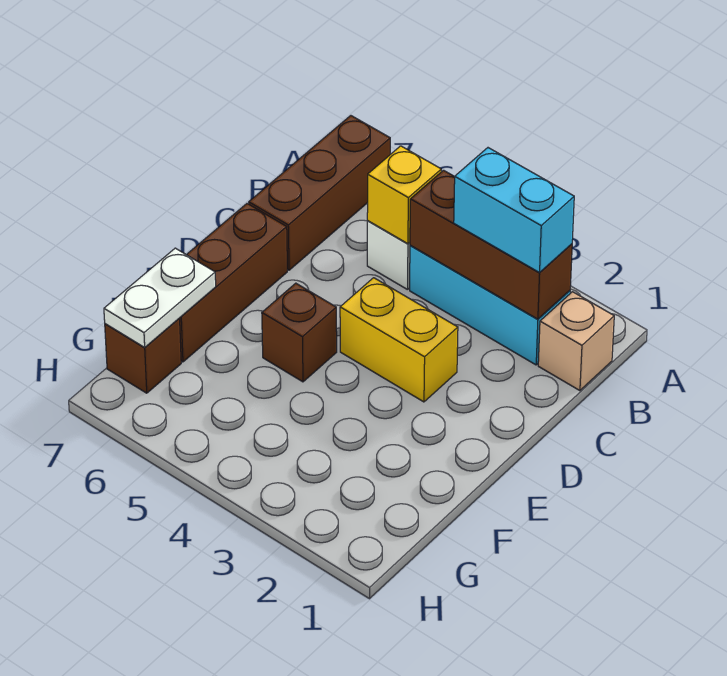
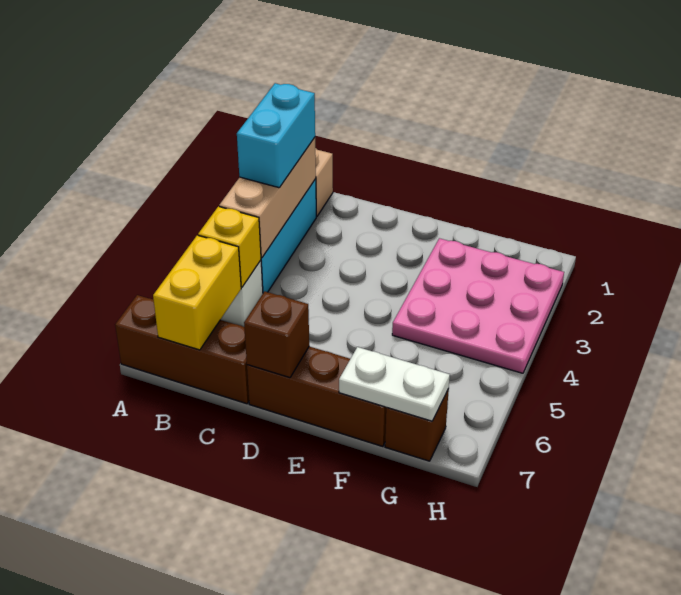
brown brick B2:B4 level 2 -> tan brick B2:B4 level 2
yellow brick D3:D4 level 1 -> yellow brick B6:B7 level 2
brown brick E5 level 1 -> brown brick D7 level 2
none -> pink plate F2:H4 level 1

